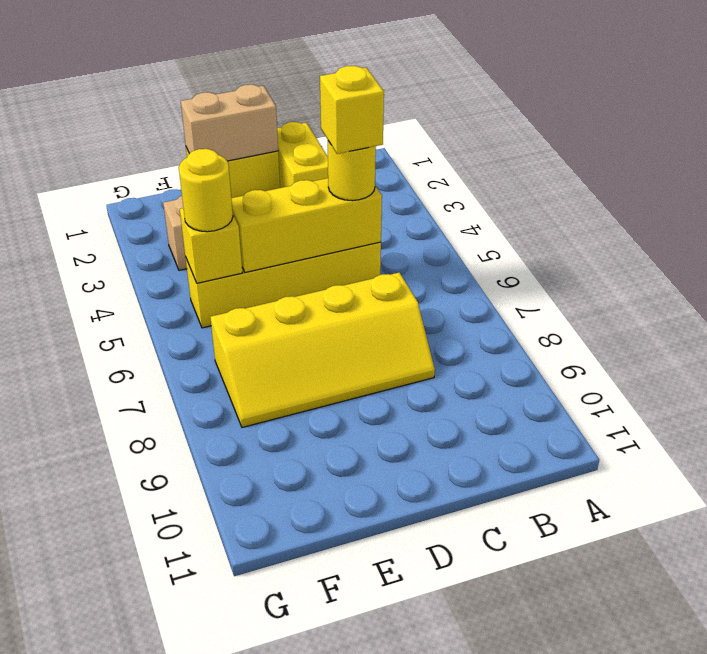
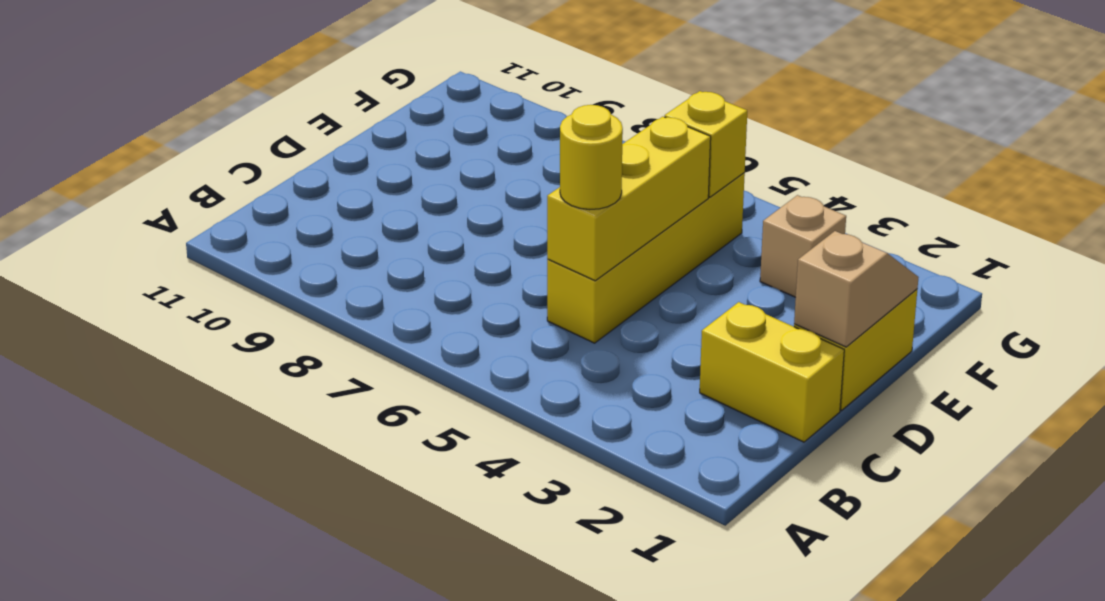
yellow brick C5 level 4 -> none
yellow slope C7:F8 level 1 top 7 -> none
tan brick D1:E1 level 2 -> tan slope D1:E1 level 2 top D
yellow round brick F5 level 3 -> none

